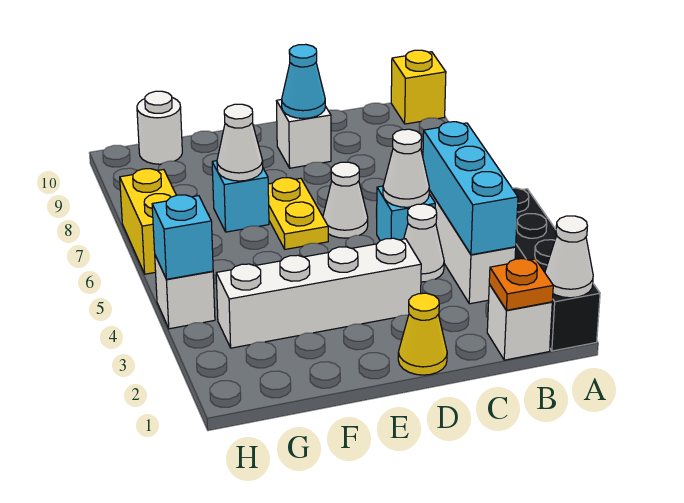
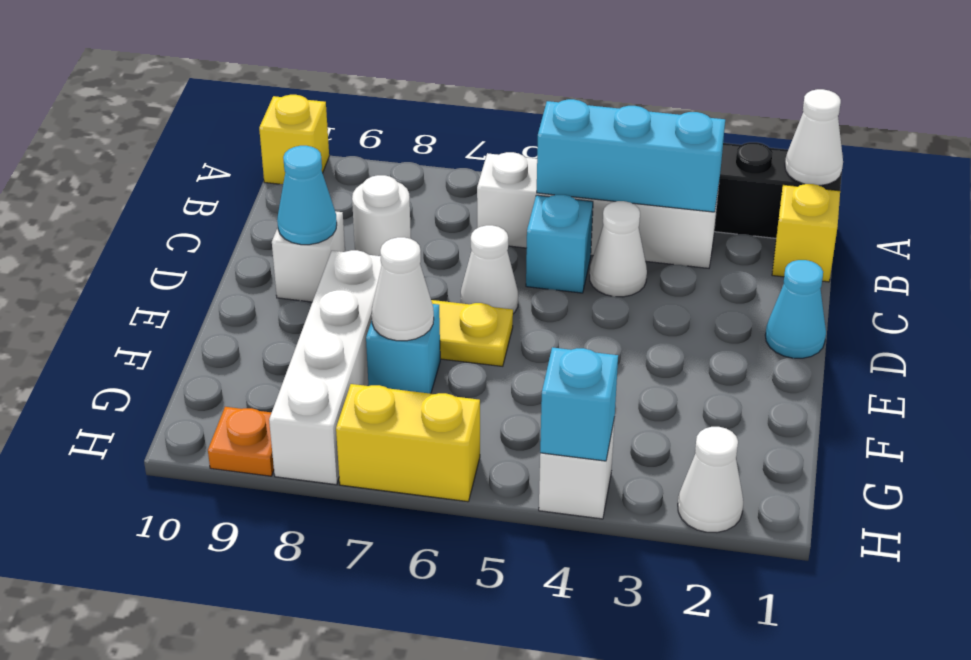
white brick B1 level 1 -> yellow brick B1 level 1
orange plate B1 level 2 -> orange plate H9 level 1
white cone C5 level 2 -> white cone H2 level 1
yellow cone D1 level 1 -> cyan cone D1 level 1
white brick D3:G3 level 1 -> white brick E8:H8 level 1
white round brick G10 level 1 -> white round brick C8 level 1

